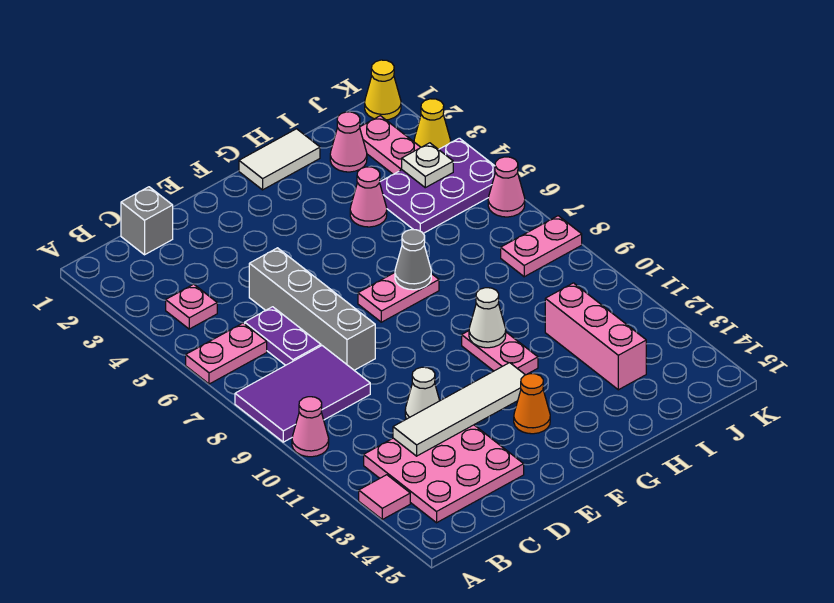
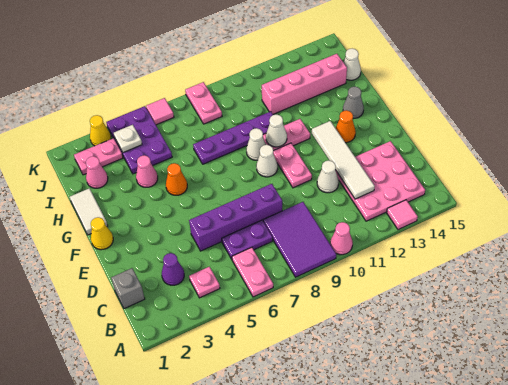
none -> purple cone C3 level 1
grey brick D5:D8 level 1 -> purple brick D5:D8 level 1
pink plate F7:G7 level 1 -> pink plate E10:F10 level 1
none -> white cone F9 level 1
none -> orange cone G5 level 1
grey cone G7 level 2 -> grey cone G14 level 1
none -> white cone G9 level 1
none -> purple plate H7:H10 level 1
pink brick I11:I13 level 1 -> pink brick I11:I14 level 1
none -> white cone I15 level 1
yellow cone K1 level 1 -> yellow cone F1 level 1
pink cone K6 level 1 -> pink tile K6 level 1

